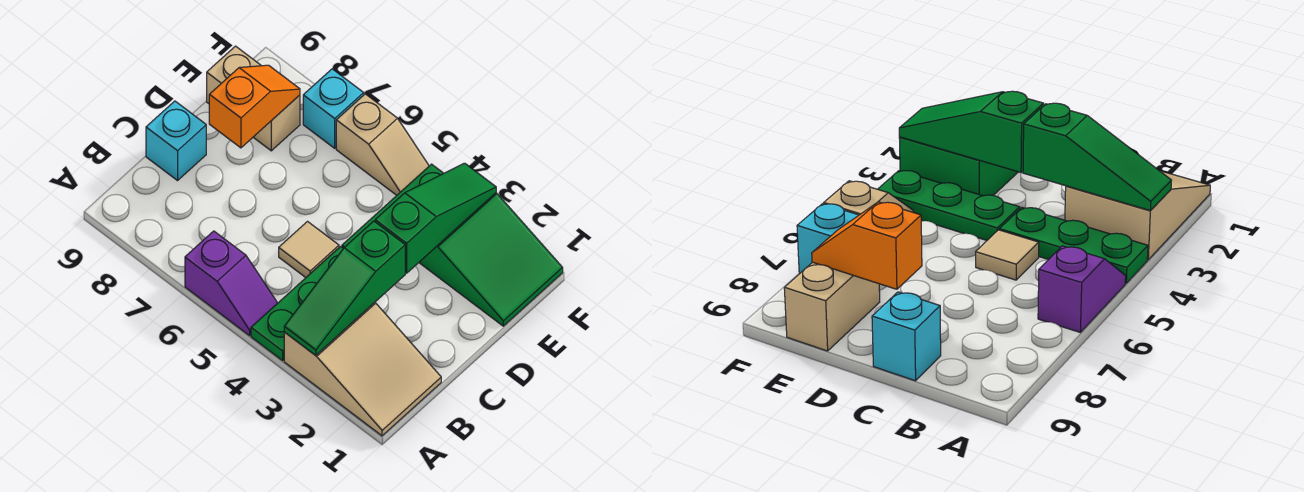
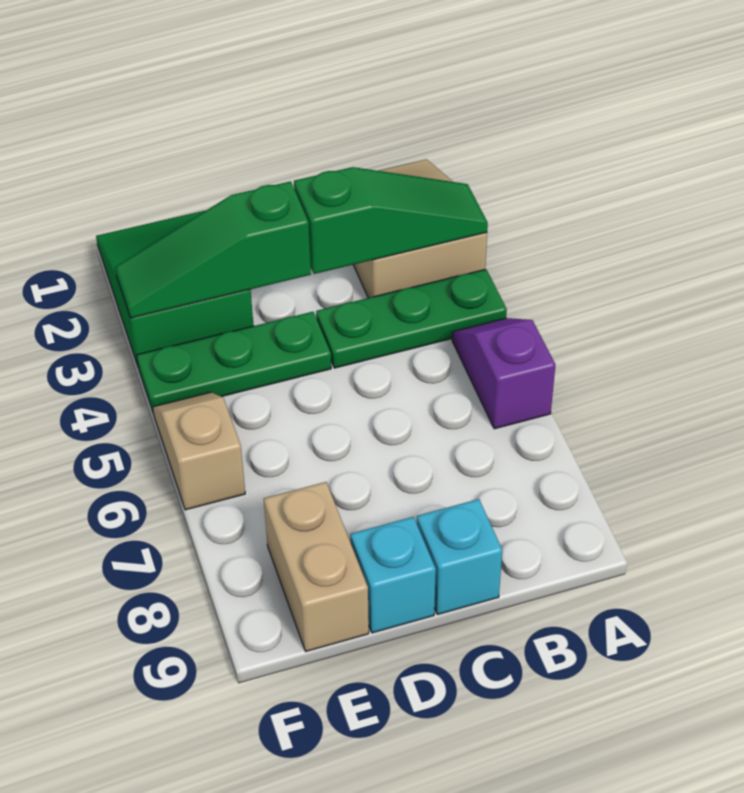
tan tile C5 level 1 -> none
orange slope D8:E8 level 2 top D -> none
cyan brick F7 level 1 -> cyan brick D9 level 1

